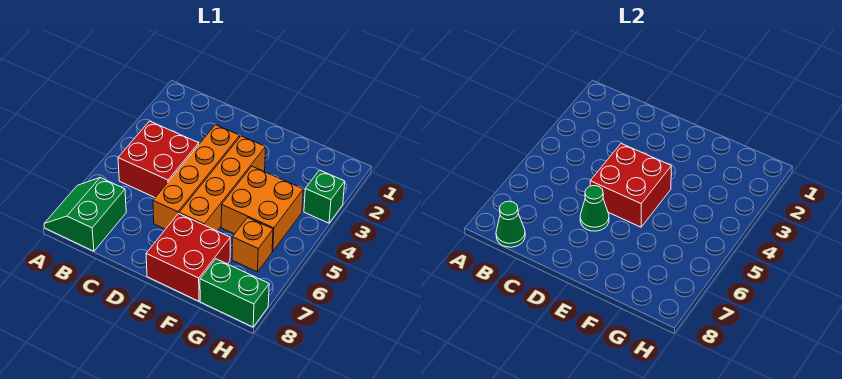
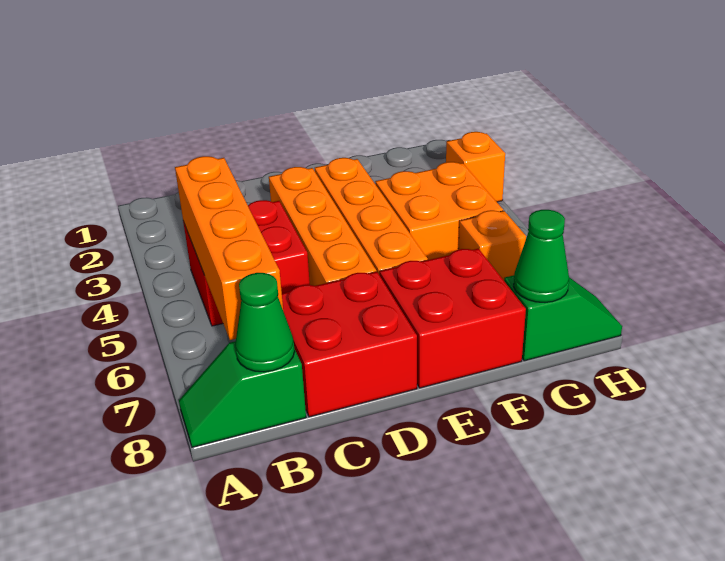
green slope A7:B8 level 1 top B -> green slope A8:B8 level 1 top B
none -> orange brick B4:B7 level 2
red brick D4:E5 level 2 -> red brick C7:D8 level 1
green cone D6 level 2 -> green cone G8 level 2
green brick G8:H8 level 1 -> green slope G8:H8 level 1 top G
green brick H3 level 1 -> orange brick H3 level 1

